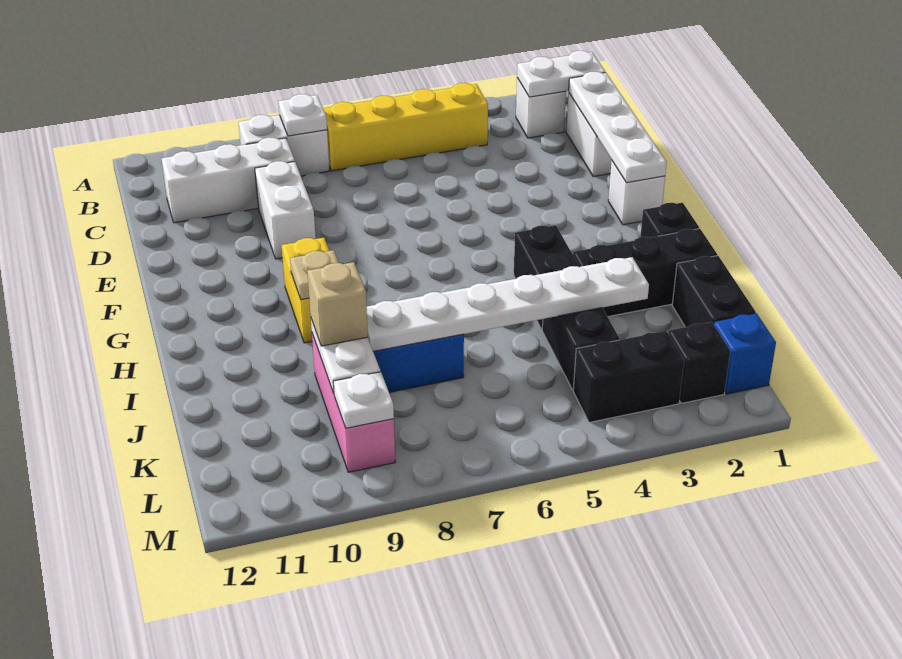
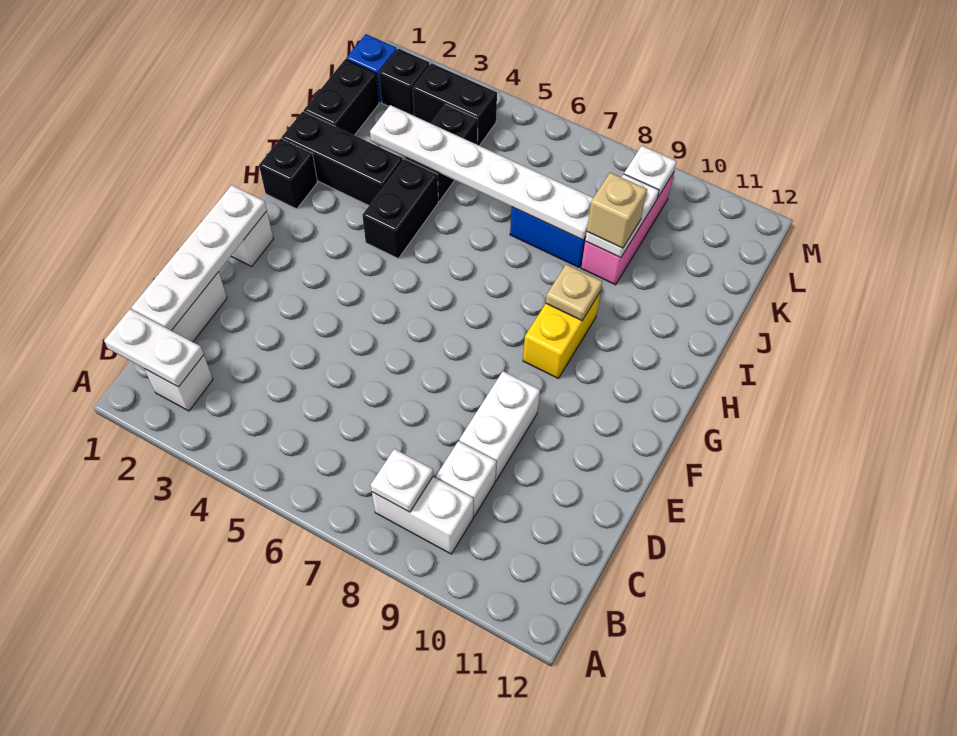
yellow brick B4:B7 level 1 -> none
white brick C9:C11 level 1 -> white brick C9 level 1

